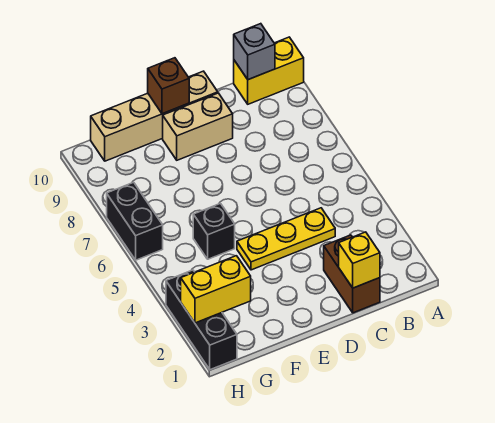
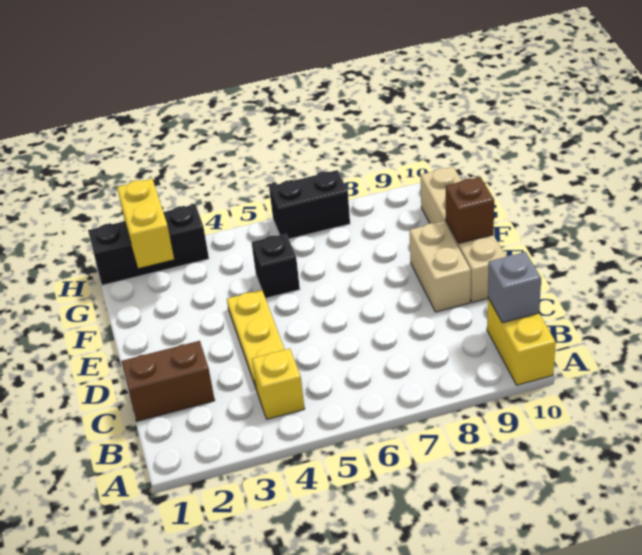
yellow brick C1 level 2 -> yellow brick B4 level 1

